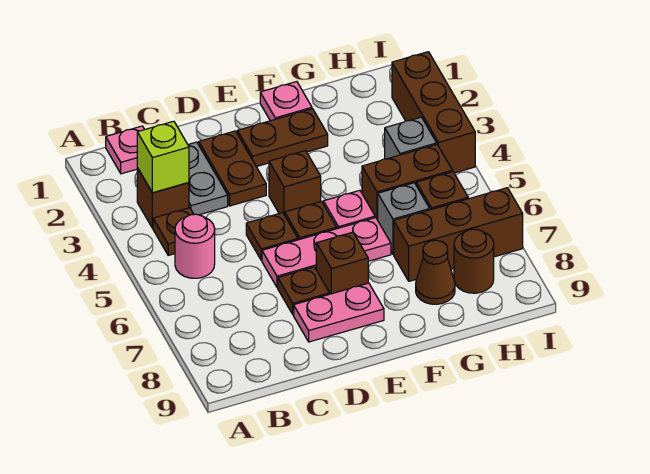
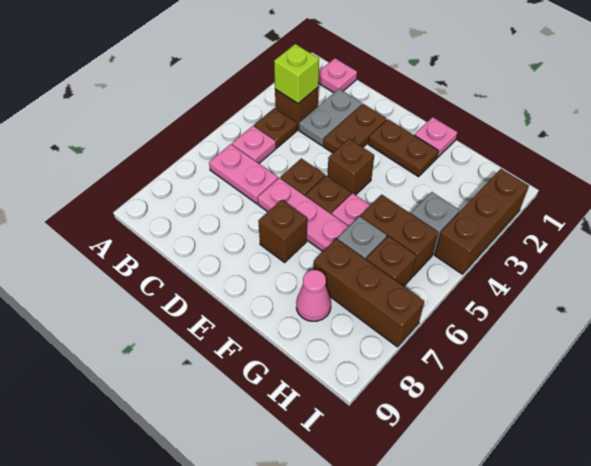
pink round brick B5 level 1 -> pink plate B5 level 1
brown plate D7 level 1 -> none
pink plate D8:E8 level 1 -> pink plate B6:C6 level 1
brown cone G8 level 1 -> pink cone G8 level 1
brown round brick H8 level 1 -> none

